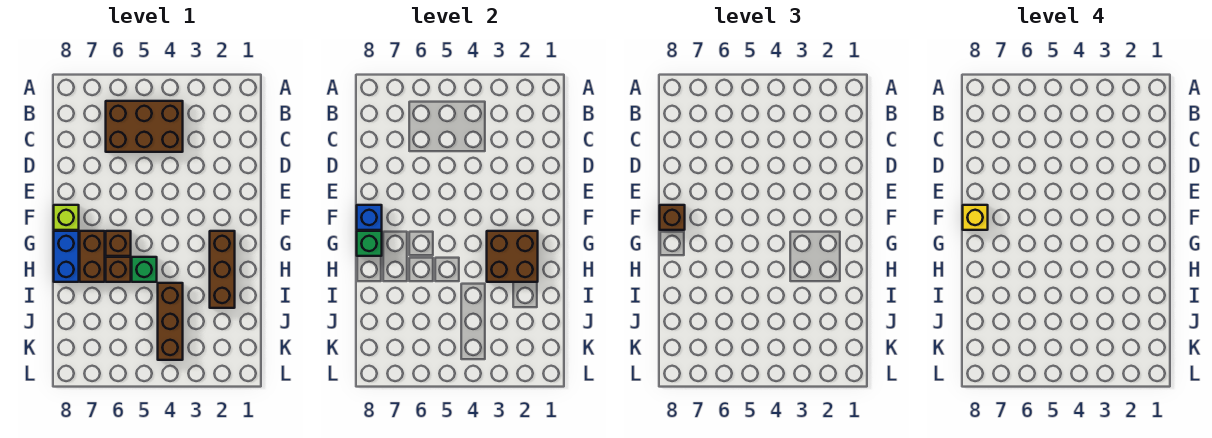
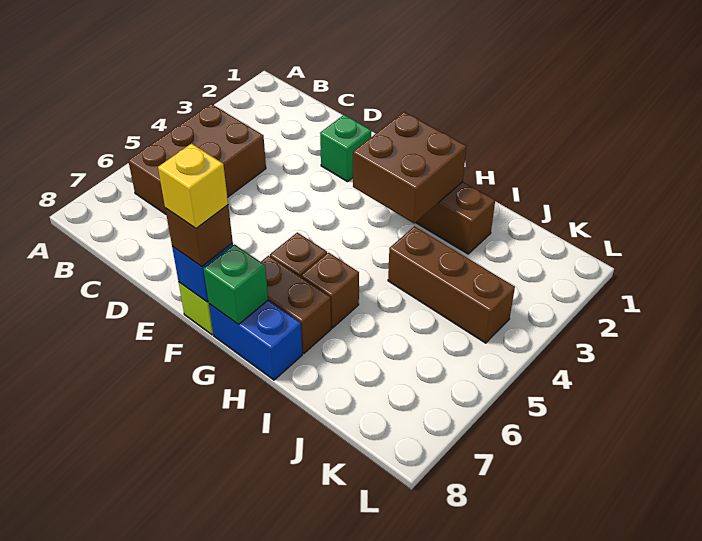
green brick H5 level 1 -> green brick E2 level 1

